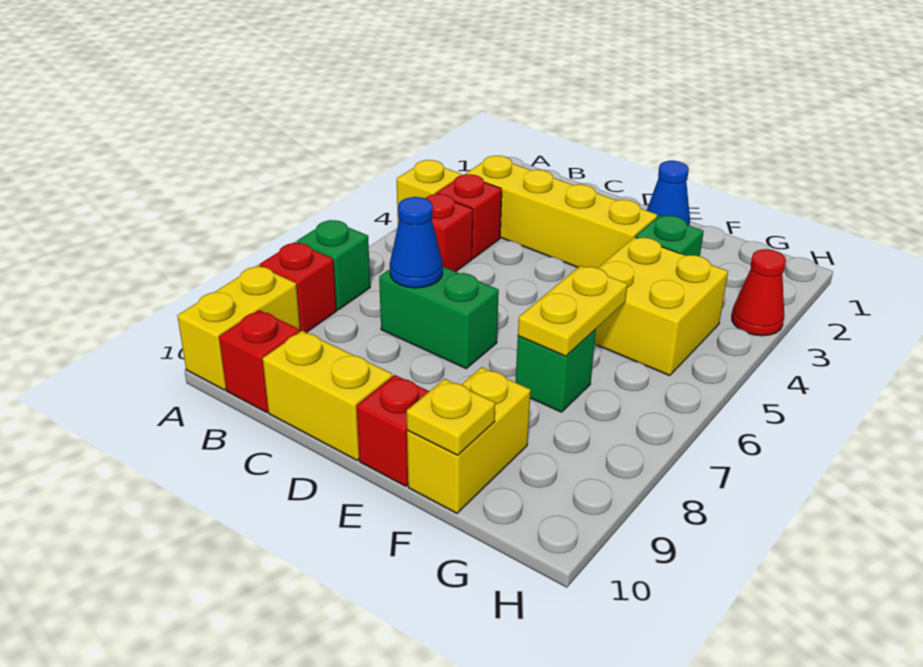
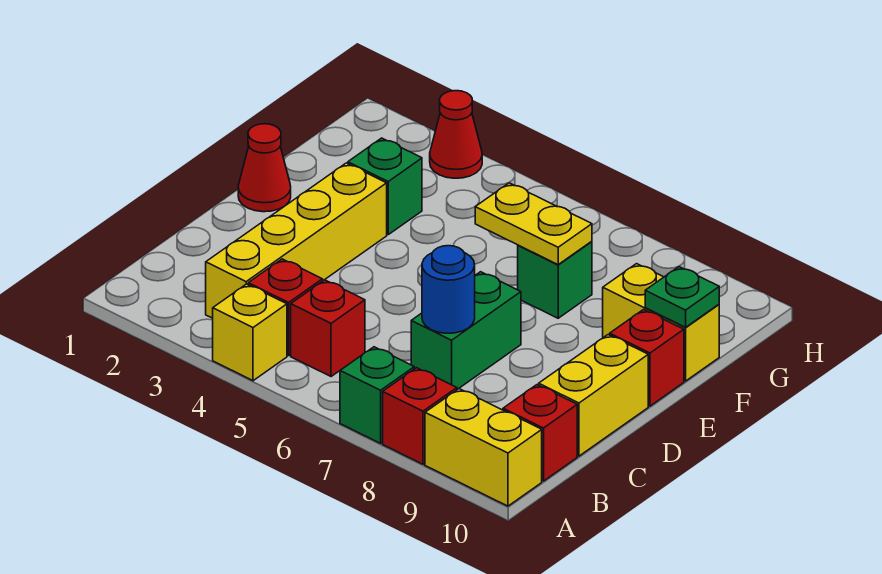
blue cone C7 level 2 -> blue round brick C7 level 2
blue cone E1 level 1 -> red cone E1 level 1
yellow brick F4:G5 level 1 -> none
yellow plate F10 level 2 -> green plate F10 level 2

